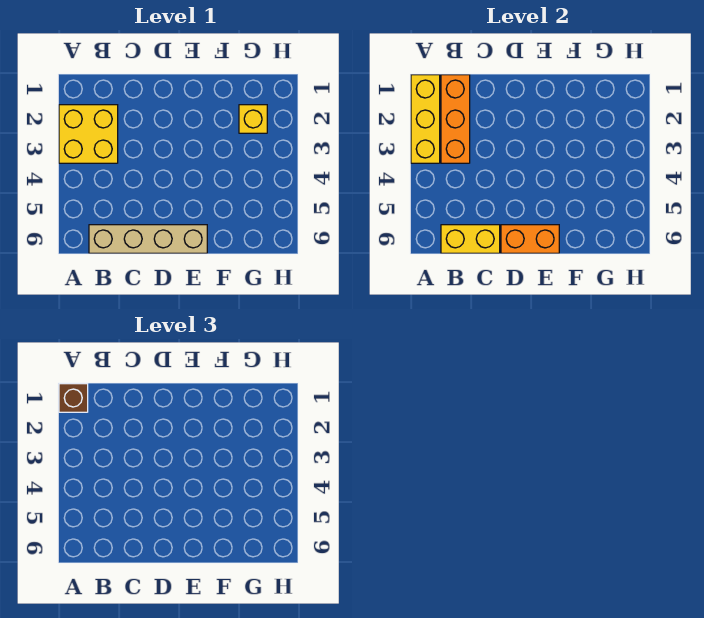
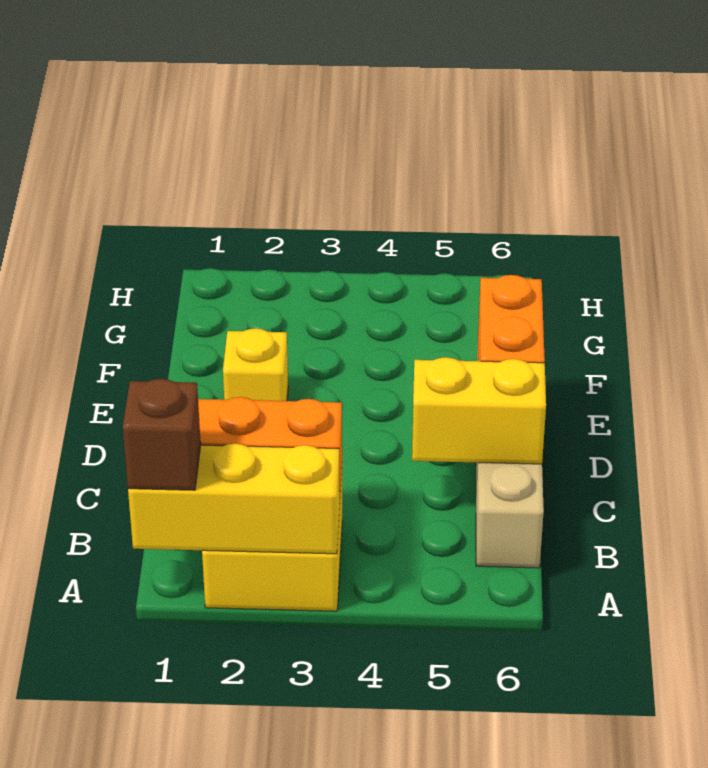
yellow brick B6:C6 level 2 -> yellow brick C5:C6 level 2
yellow brick G2 level 1 -> yellow brick E2 level 1

